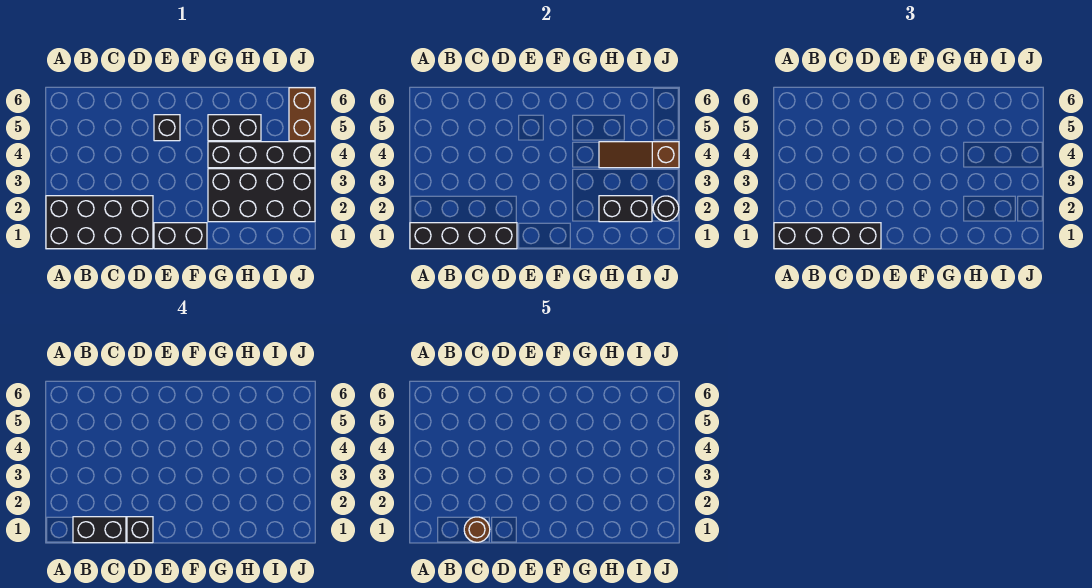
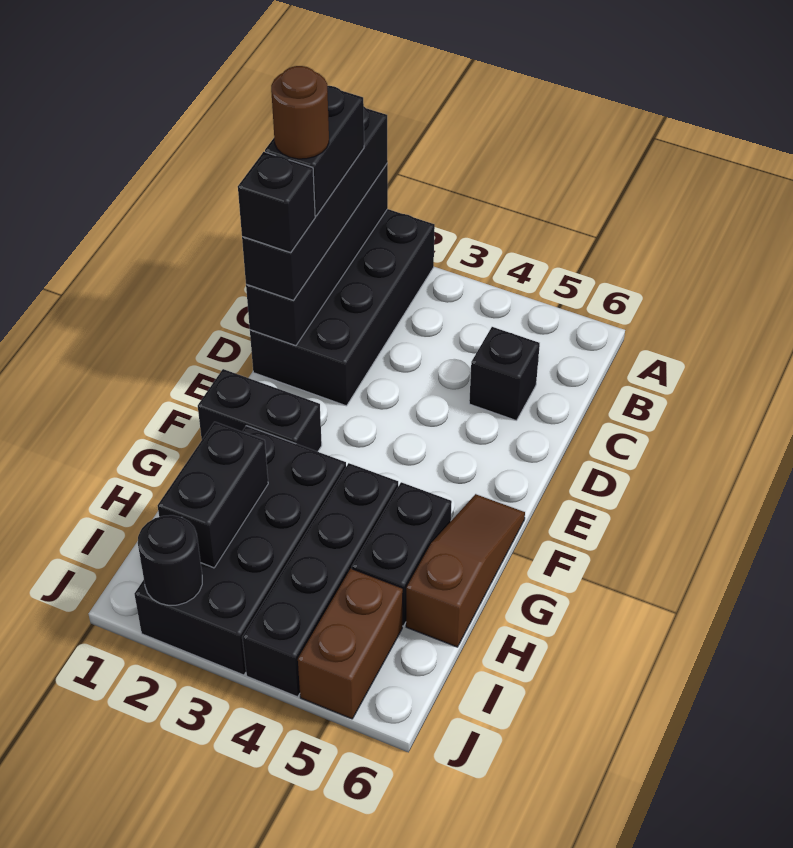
black brick E1:F1 level 1 -> black brick F1:F2 level 1
black brick E5 level 1 -> black brick C5 level 1
brown slope H4:J4 level 2 top J -> brown slope F6:H6 level 1 top H
brown brick J5:J6 level 1 -> brown brick I5:J5 level 1

